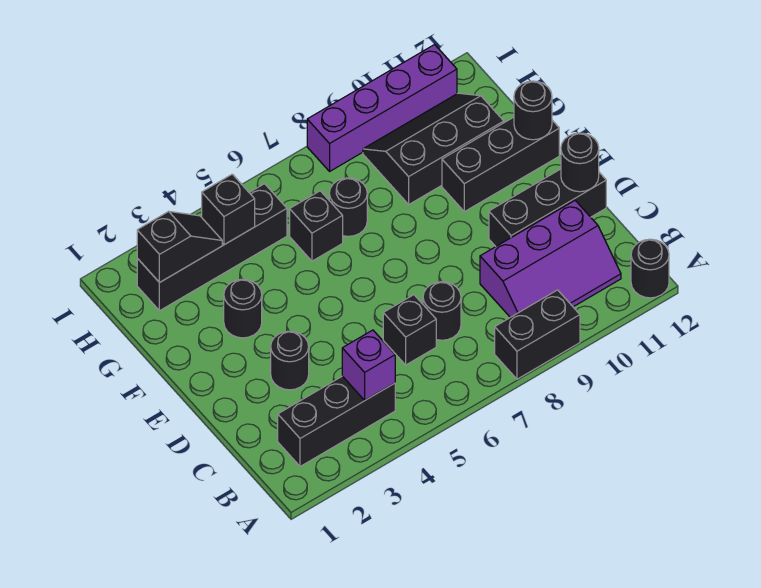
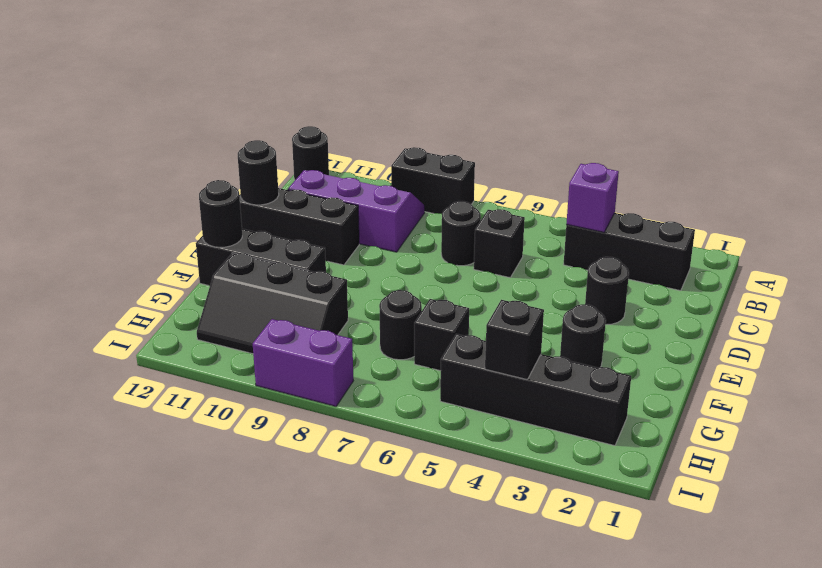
black slope H2:H3 level 2 top 2 -> none
purple brick I8:I11 level 1 -> purple brick I8:I9 level 1

